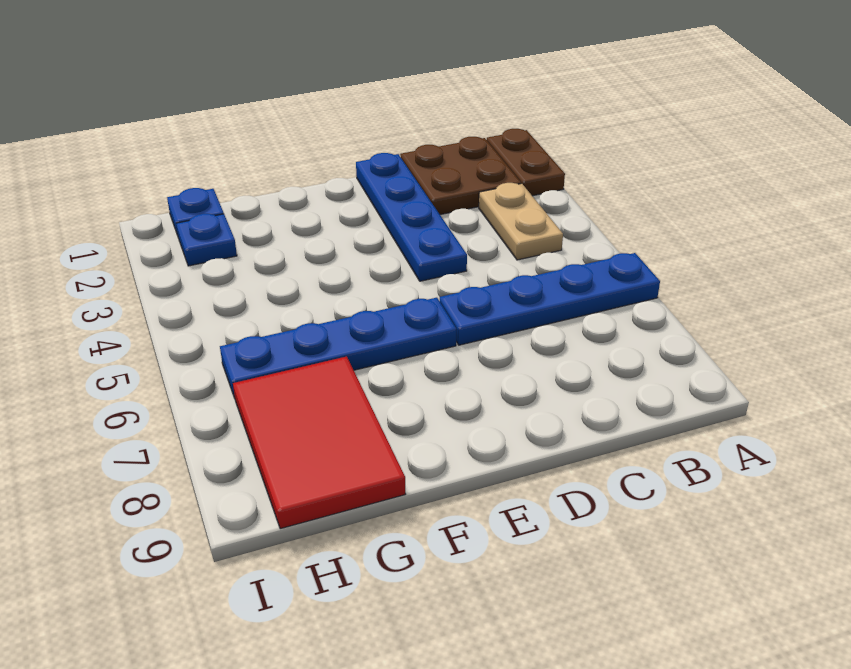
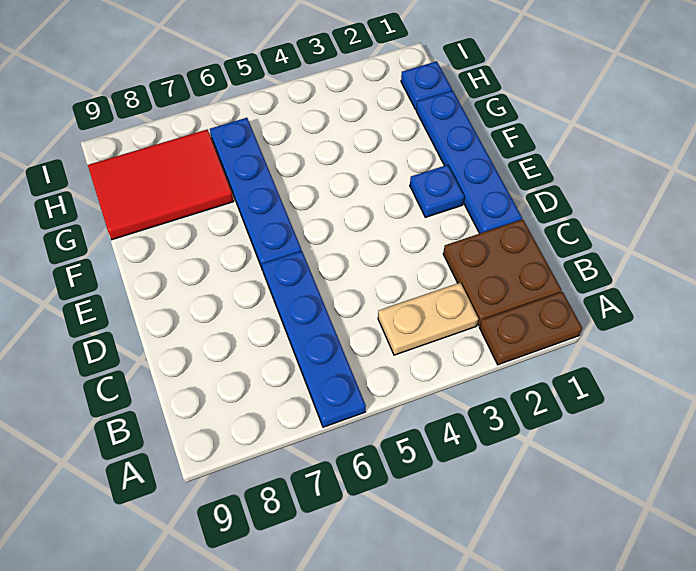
blue plate D1:D4 level 1 -> blue plate D1:G1 level 1
blue plate H2 level 1 -> blue plate E2 level 1

